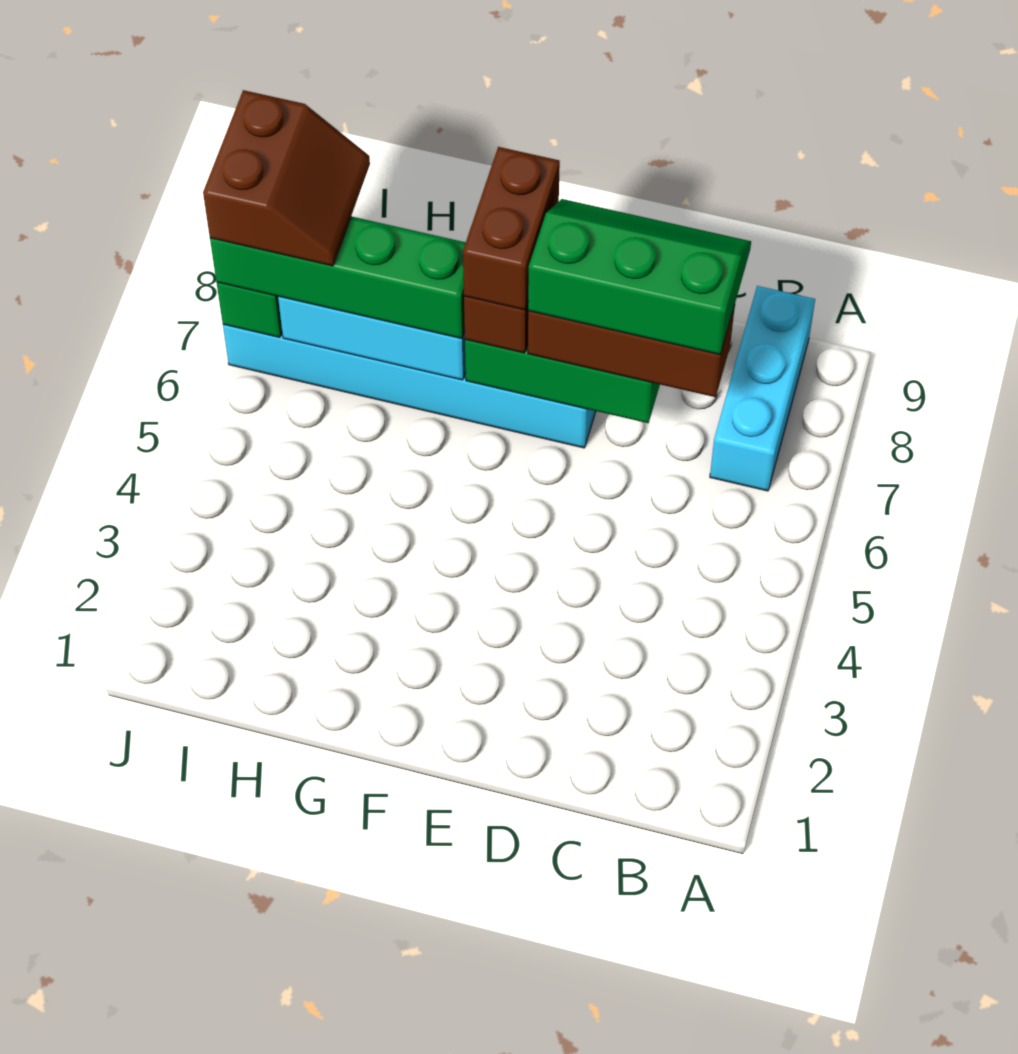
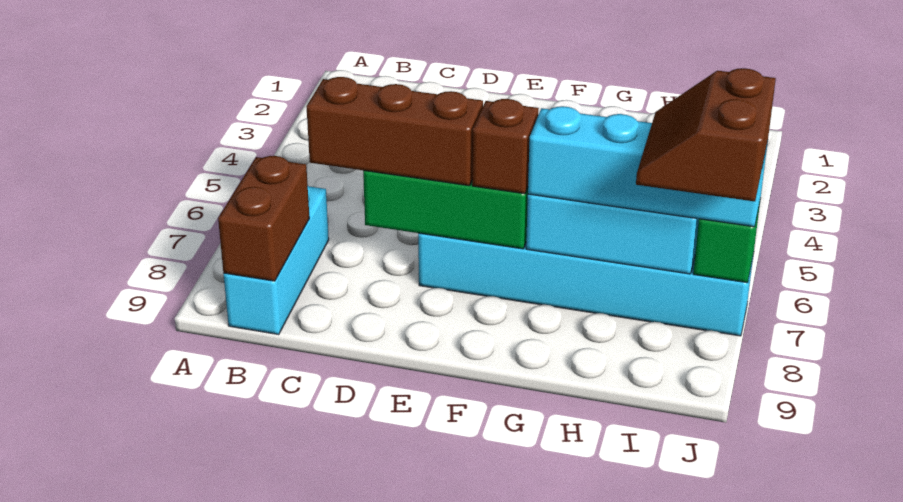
green slope C7:E8 level 4 top 7 -> none
brown brick F7:F8 level 4 -> brown brick B8:B9 level 2
green brick G7:J7 level 3 -> cyan brick G7:J7 level 3

